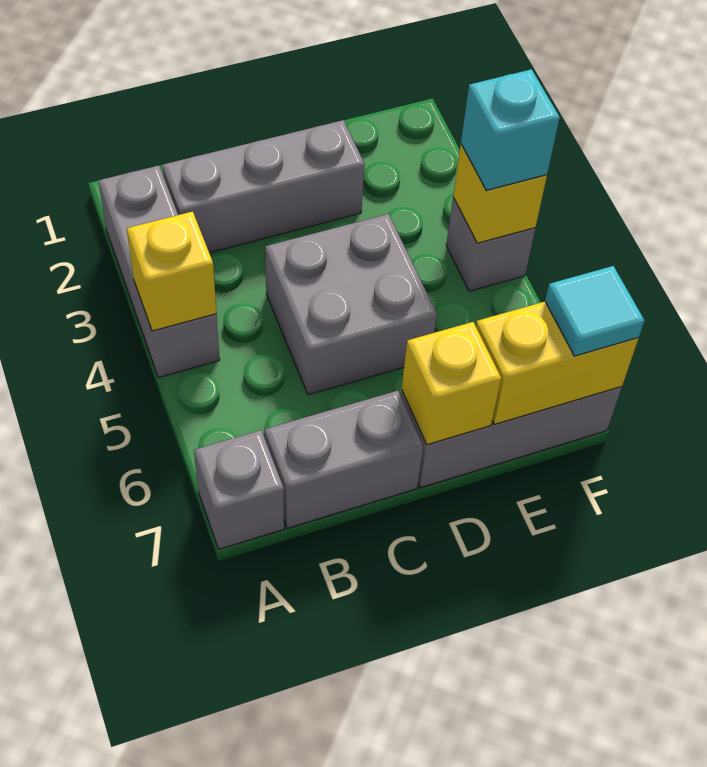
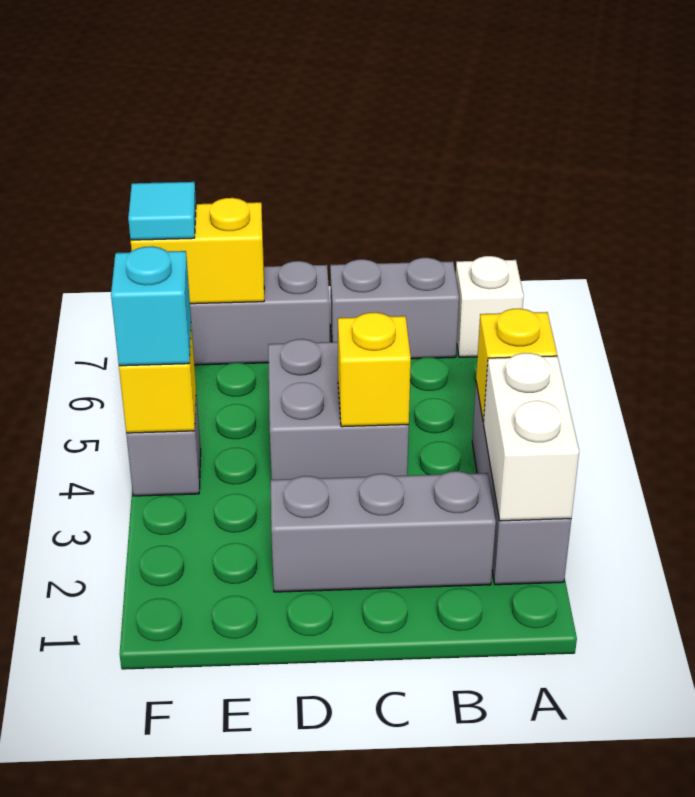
none -> white brick A2:A3 level 2
grey brick A7 level 1 -> white brick A7 level 1
yellow brick D7 level 2 -> yellow brick C4 level 2

